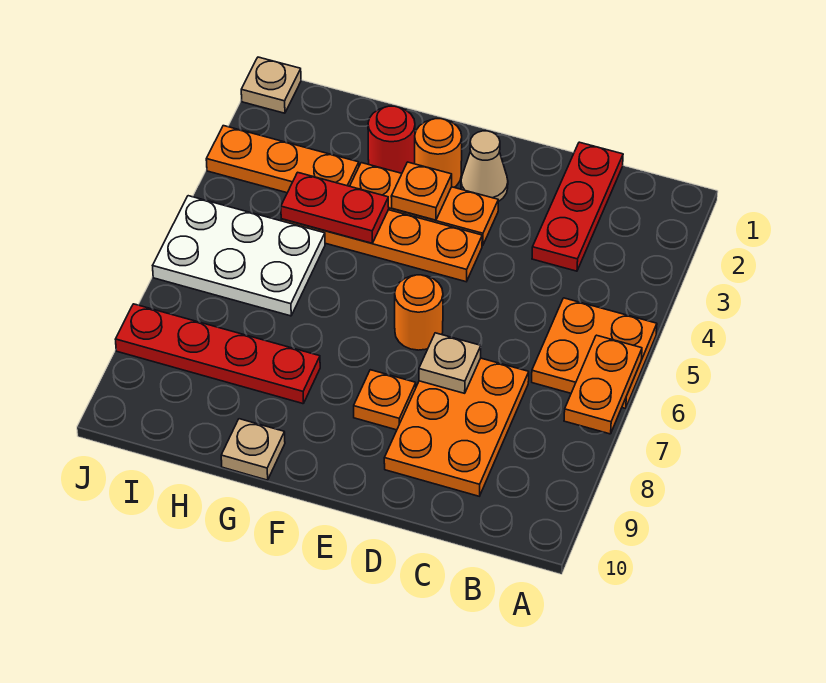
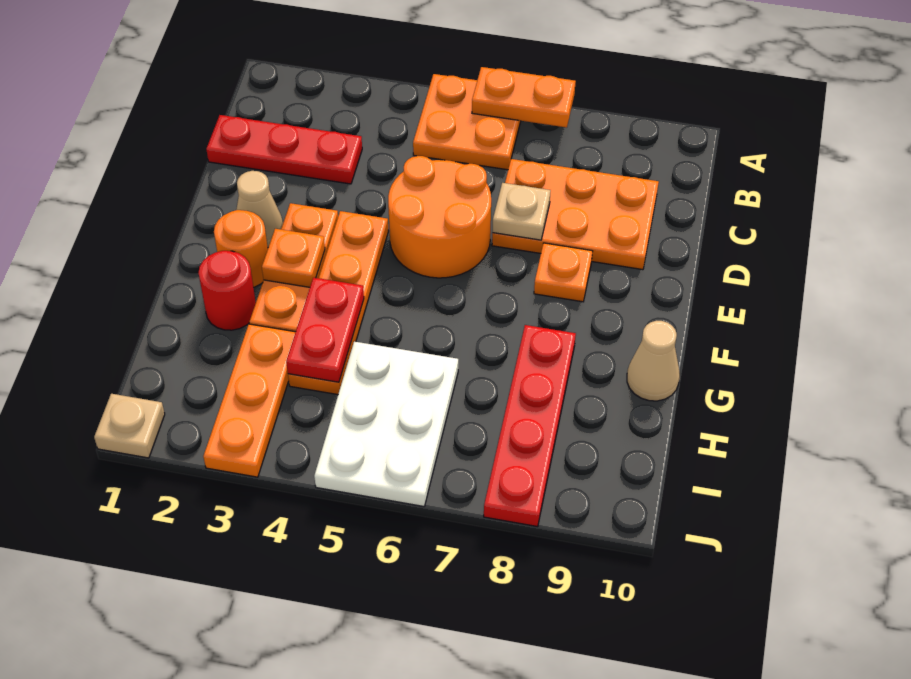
orange round brick E6 level 1 -> orange round brick D5:E6 level 1
tan plate G10 level 1 -> tan cone G10 level 1

